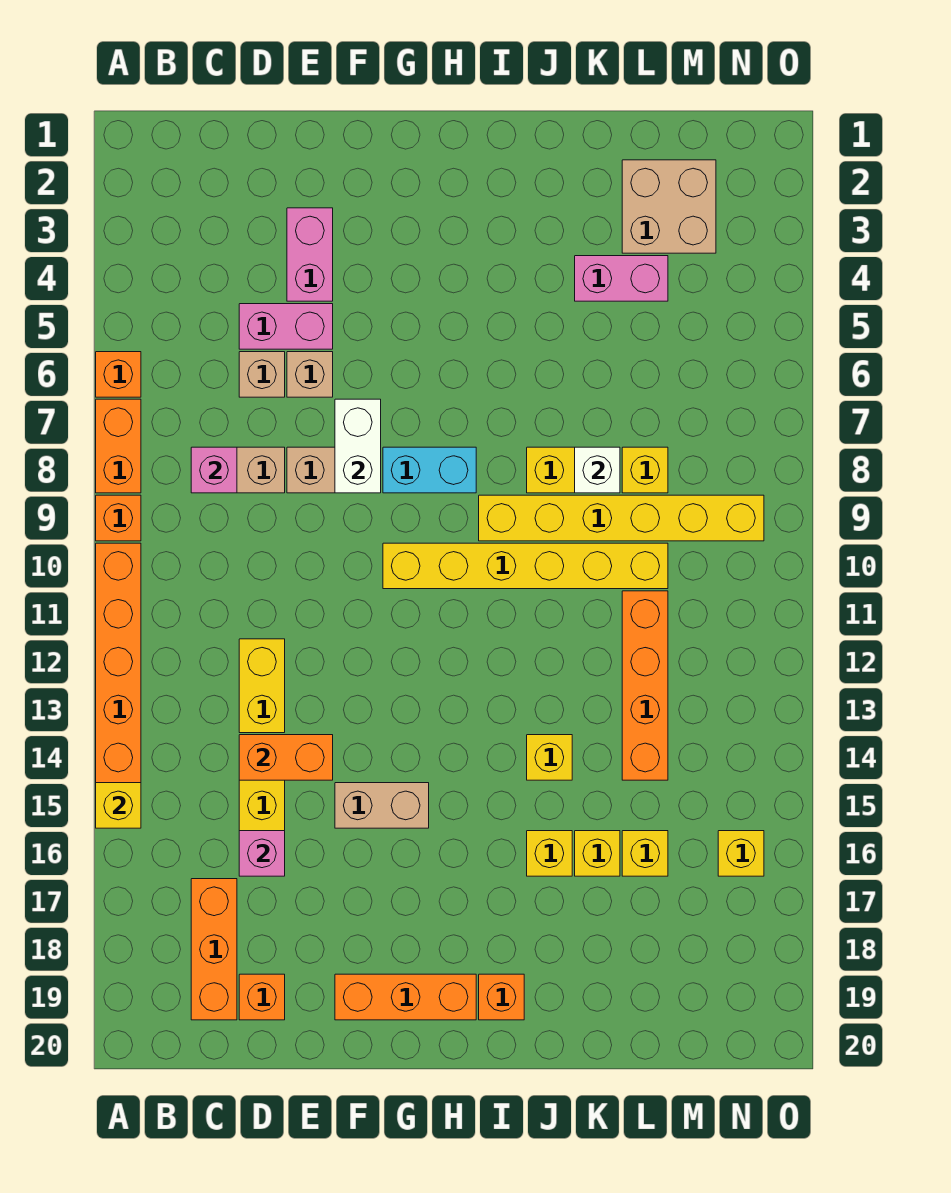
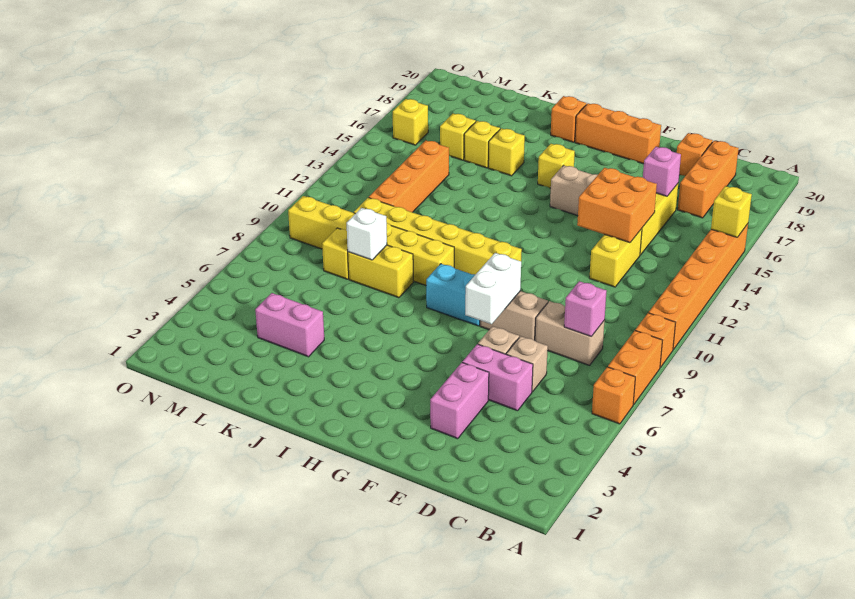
orange brick D14:E14 level 2 -> orange brick D13:E14 level 2
yellow brick J14 level 1 -> yellow brick H16 level 1
tan brick L2:M3 level 1 -> none

